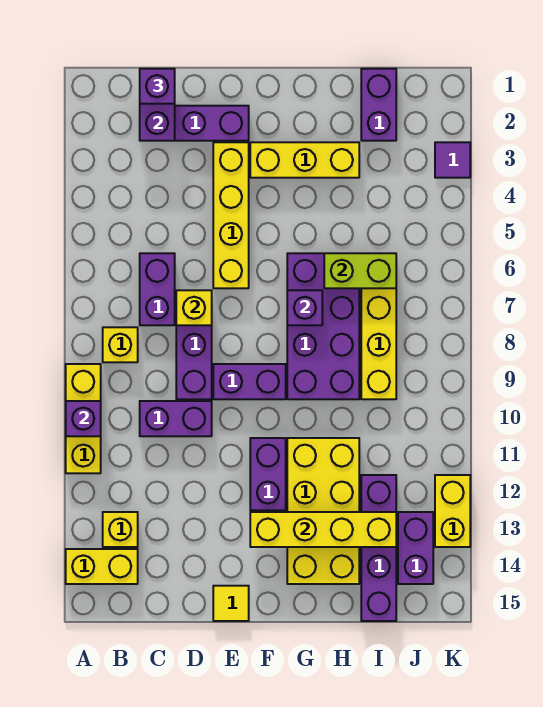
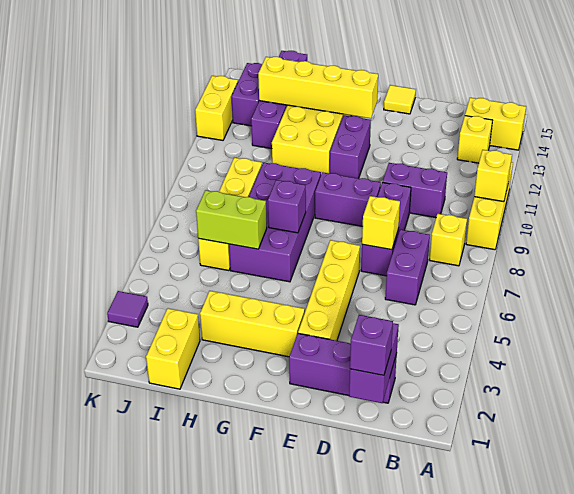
purple brick A10 level 2 -> yellow brick A10 level 2
purple brick I1:I2 level 1 -> yellow brick I1:I2 level 1

